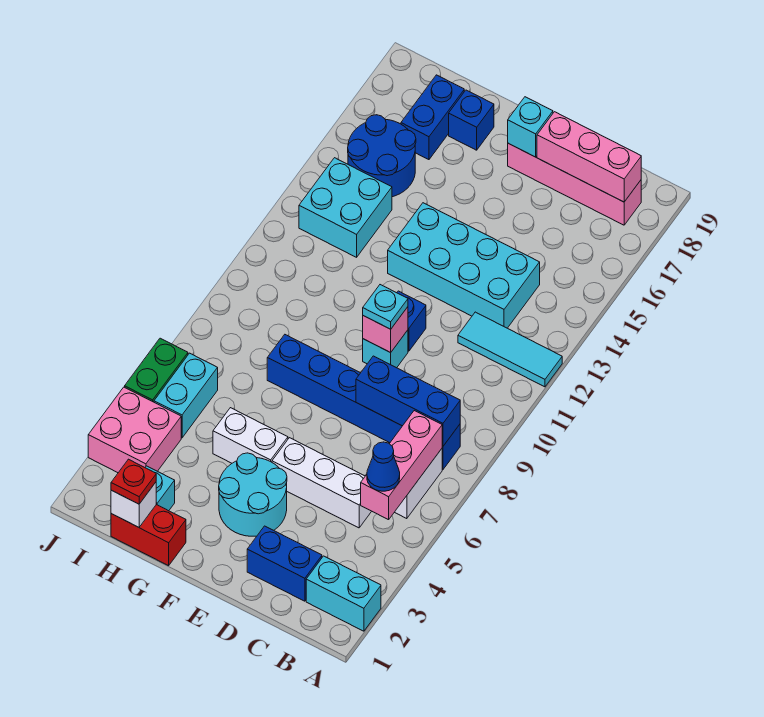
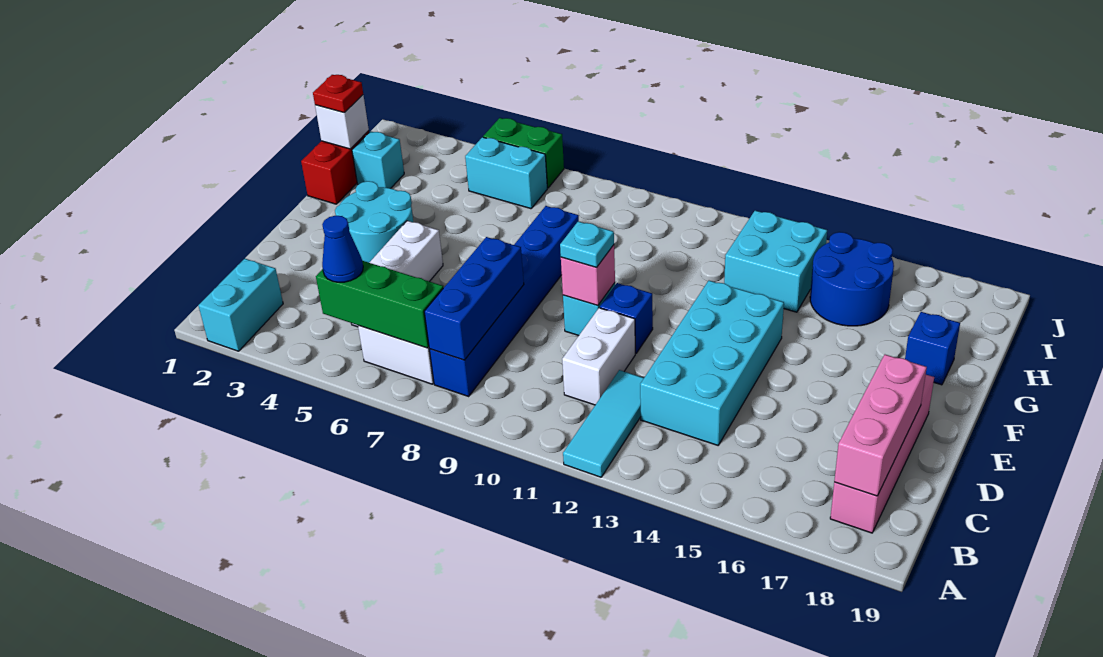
pink brick B5:B7 level 2 -> green brick B5:B7 level 2
blue brick C2:D2 level 1 -> none
cyan brick E18 level 2 -> none
white brick F5:G5 level 1 -> white brick C11:D11 level 1
blue brick H17:H18 level 1 -> none
pink brick I3:J4 level 1 -> none

